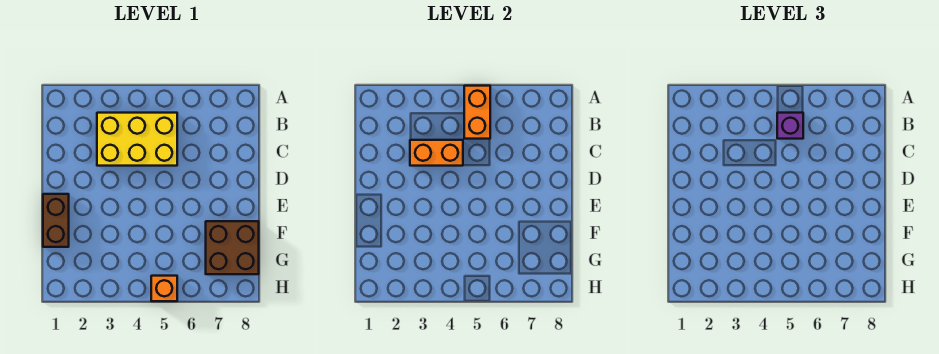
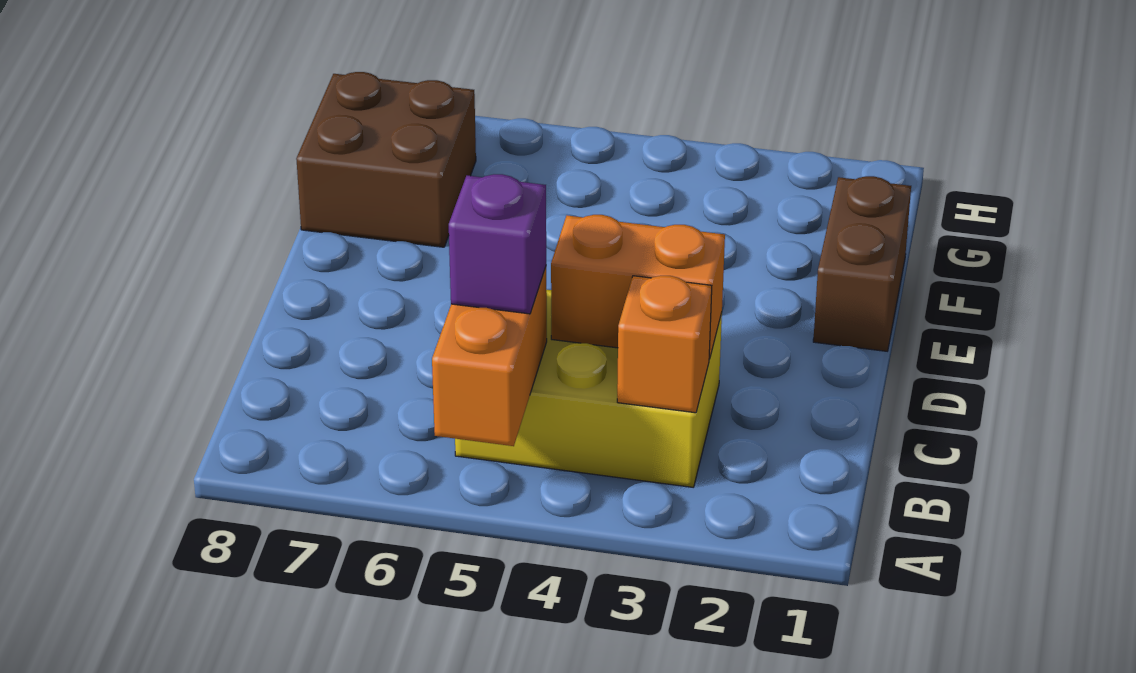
orange brick H5 level 1 -> orange brick B3 level 2

